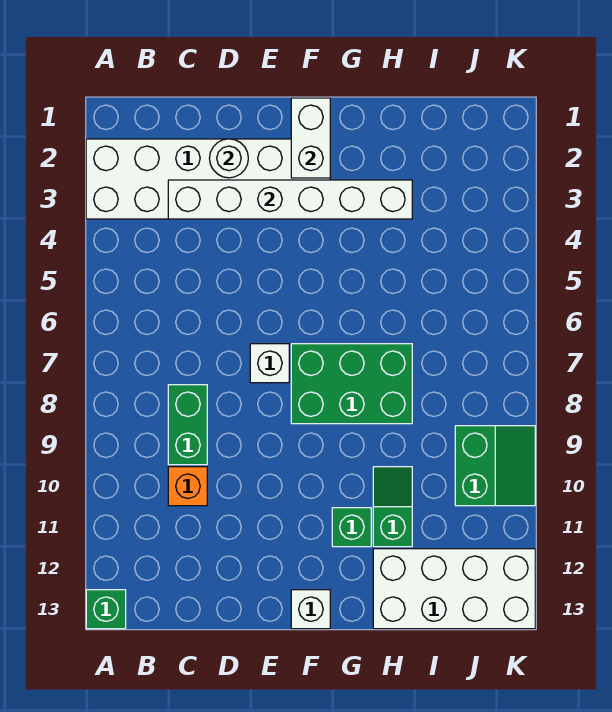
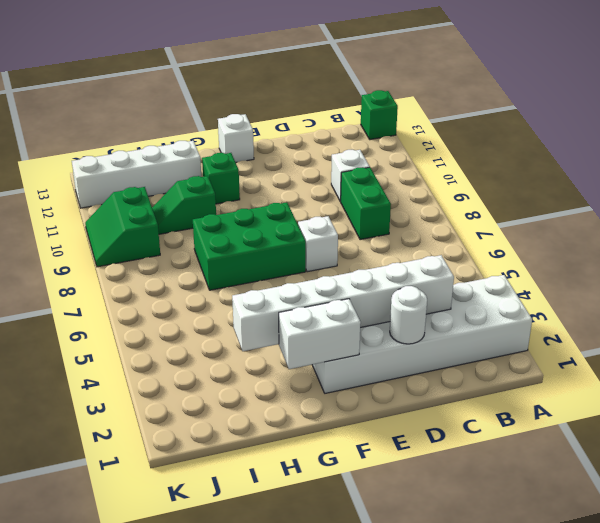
orange brick C10 level 1 -> white brick C10 level 1
white brick F1:F2 level 2 -> white brick F2:G2 level 2
green slope H10:H11 level 1 top 11 -> green slope H10:I10 level 1 top H
white brick H12:K13 level 1 -> white brick H12:K12 level 1

